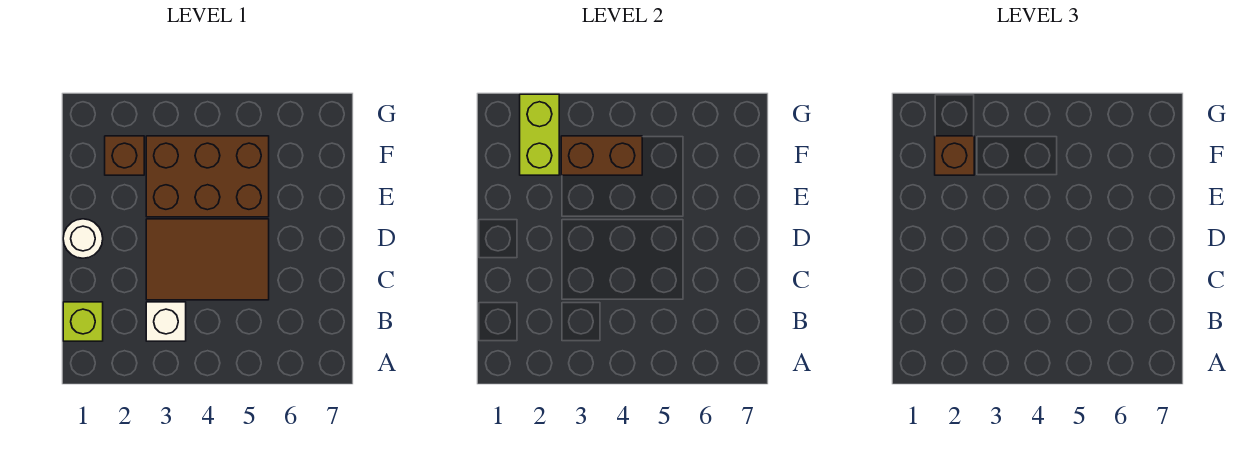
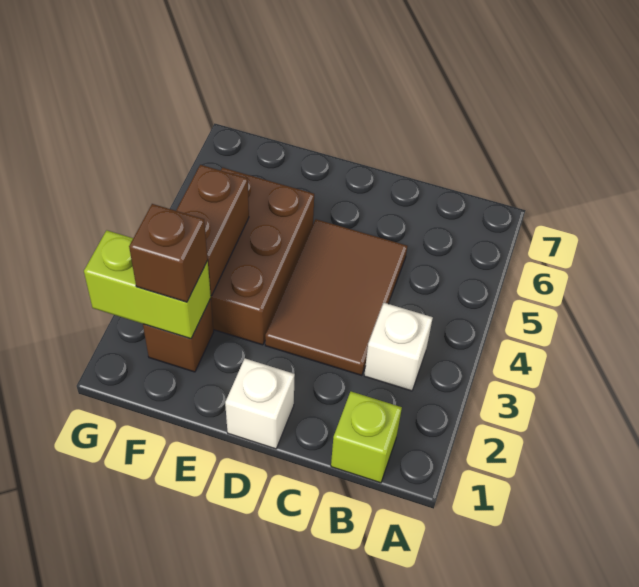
white round brick D1 level 1 -> white brick D1 level 1

